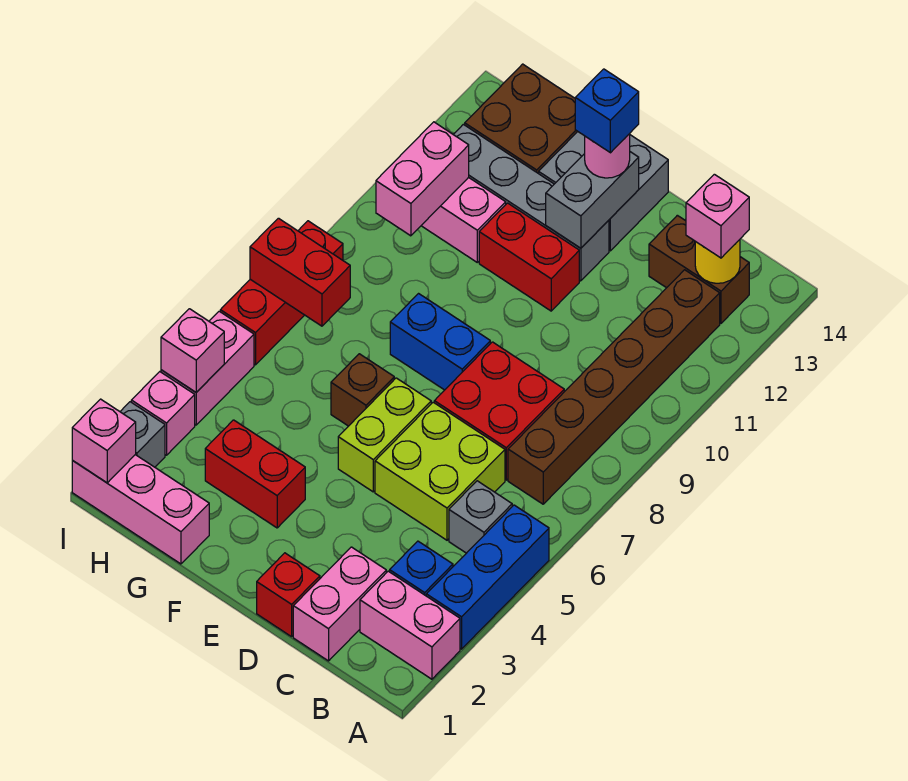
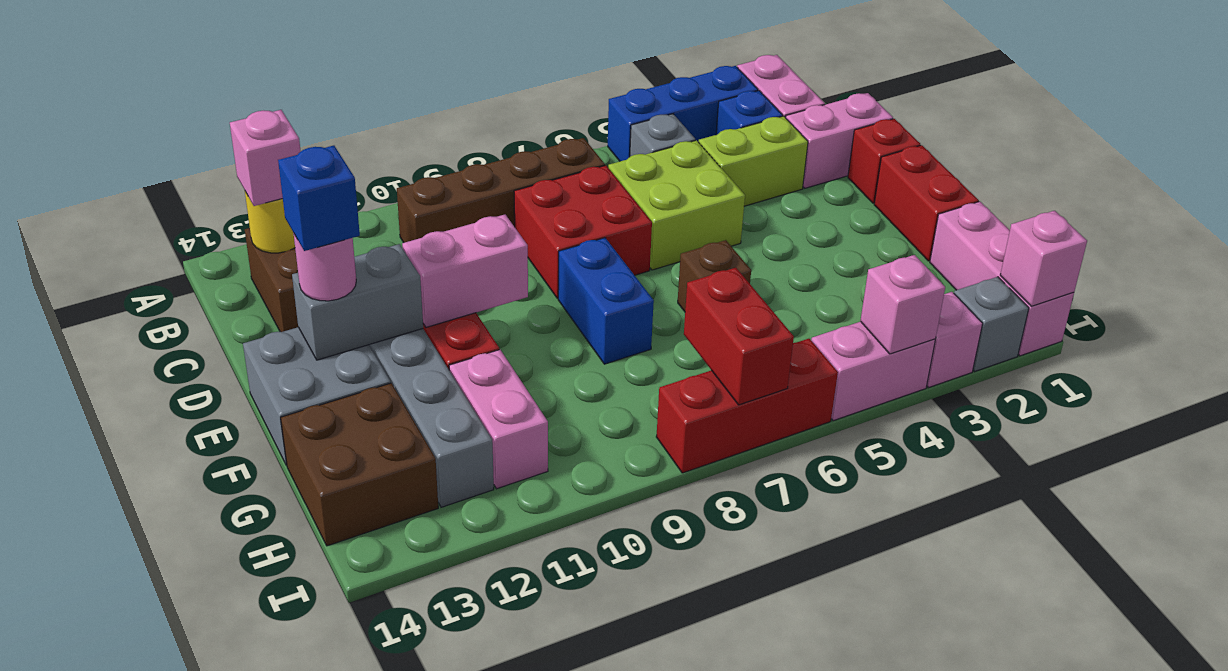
brown brick B7:B12 level 1 -> brown brick B7:B10 level 1
lime brick E5:E6 level 1 -> lime brick C3:C4 level 1
red brick F3:G3 level 1 -> red brick E1:F1 level 1
pink brick H10:H11 level 2 -> pink brick E10:E11 level 2

